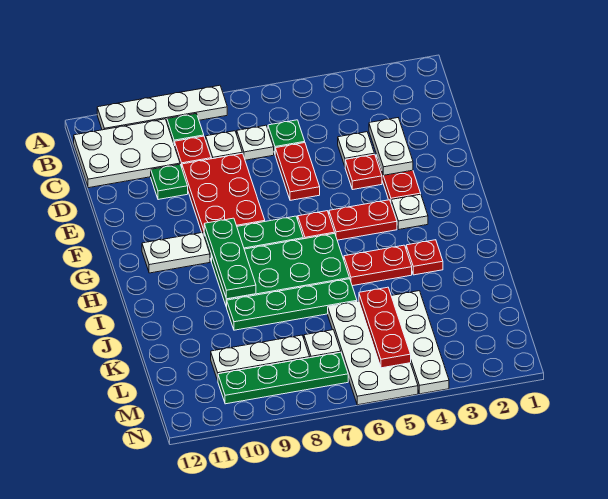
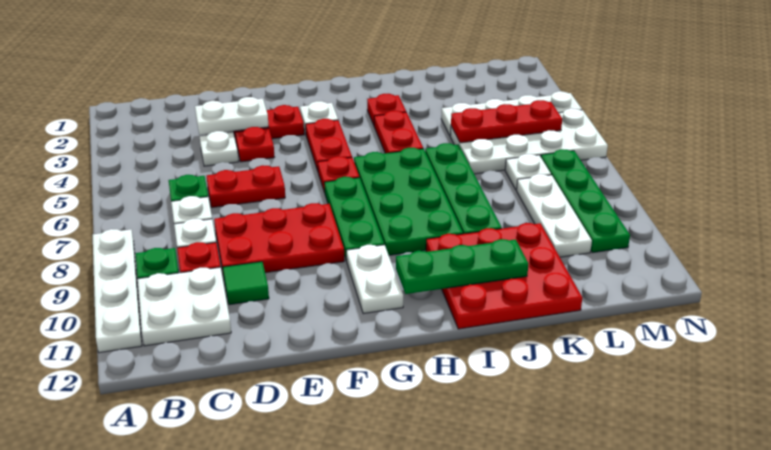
white plate B10:C12 level 1 -> white plate B10:C11 level 1
green plate D10 level 1 -> green tile D10 level 1
green plate G9:I9 level 2 -> green plate H11:J11 level 2
none -> red plate I10:K12 level 1

